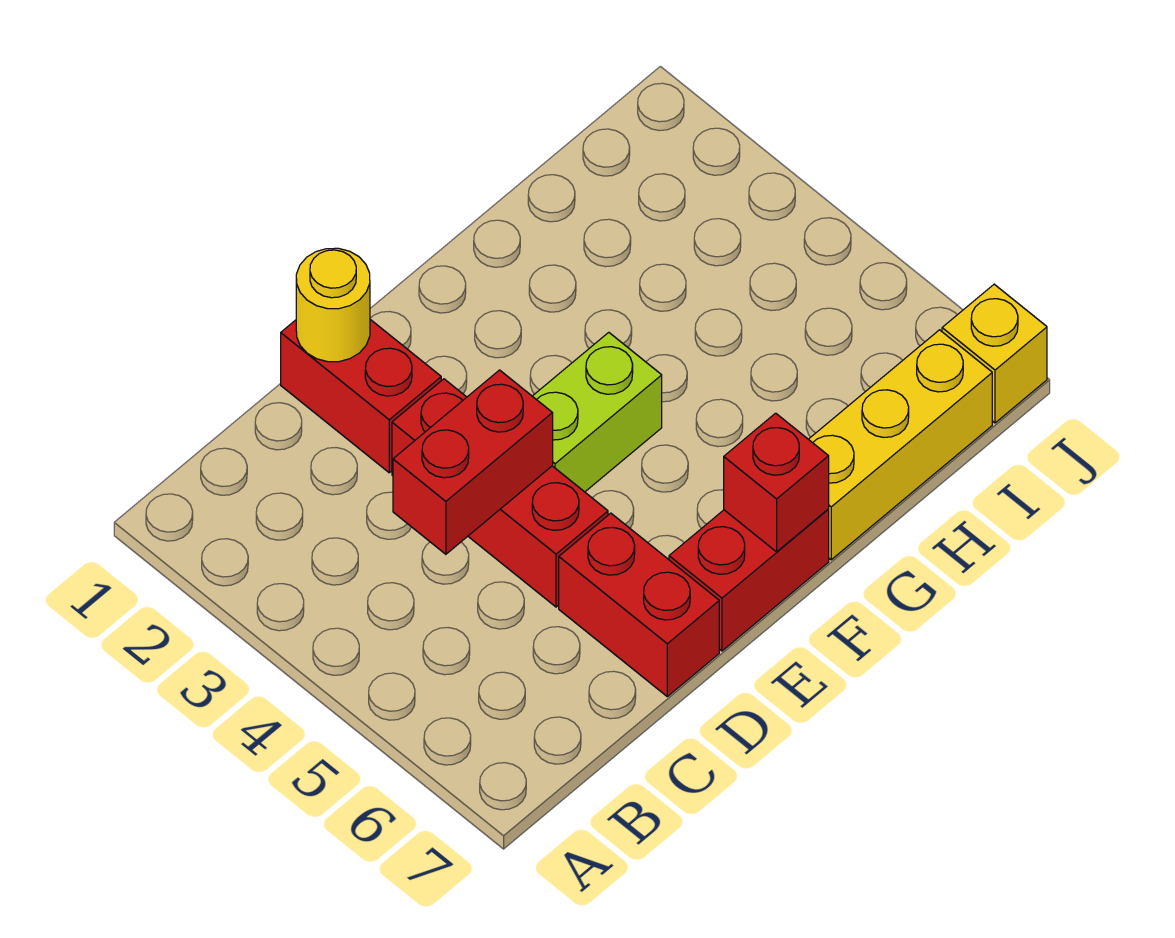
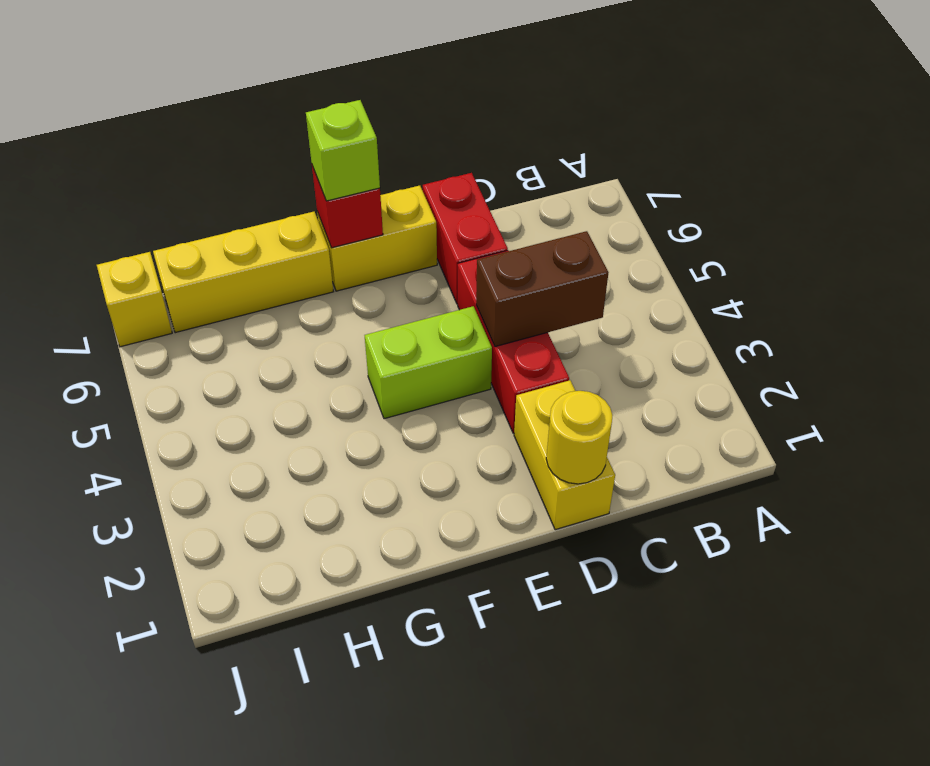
red brick C4:D4 level 2 -> brown brick C4:D4 level 2
red brick D1:D2 level 1 -> yellow brick D1:D2 level 1
red brick E7:F7 level 1 -> yellow brick E7:F7 level 1
none -> lime brick F7 level 3

